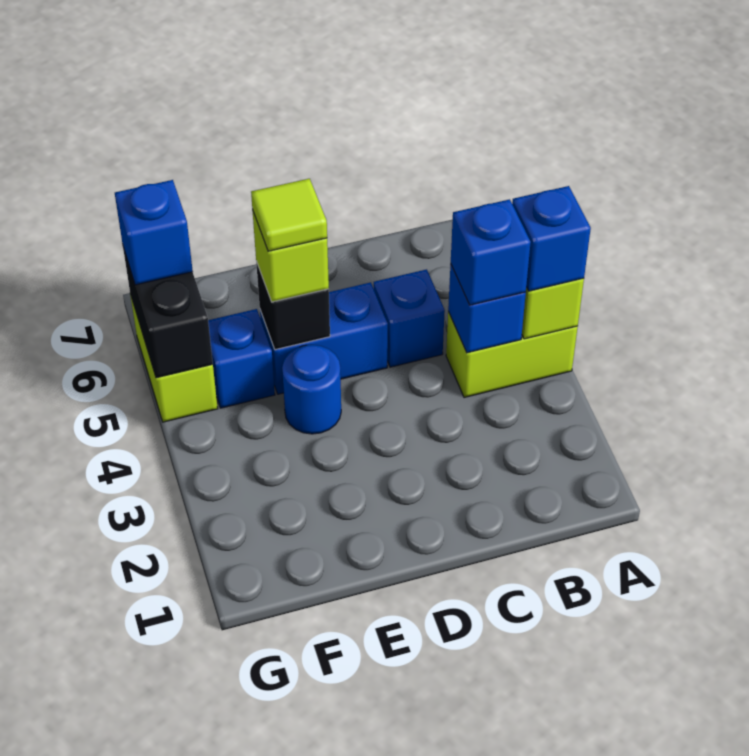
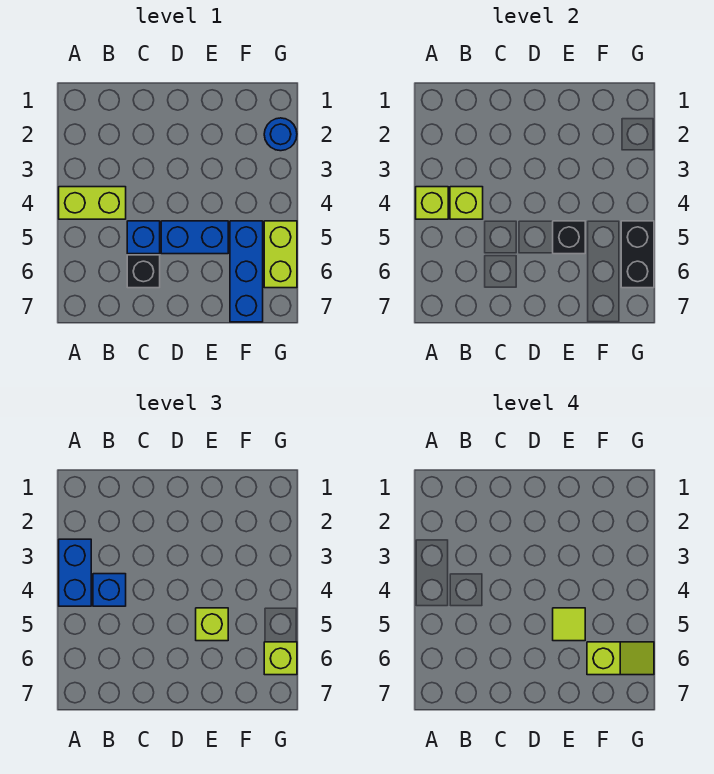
blue brick A4 level 3 -> blue brick A3:A4 level 3
blue brick B4 level 2 -> lime brick B4 level 2
none -> black brick C6 level 1
blue round brick E4 level 1 -> blue round brick G2 level 1
blue brick F5 level 1 -> blue brick F5:F7 level 1
none -> lime slope F6:G6 level 4 top F
blue brick G6 level 3 -> lime brick G6 level 3

